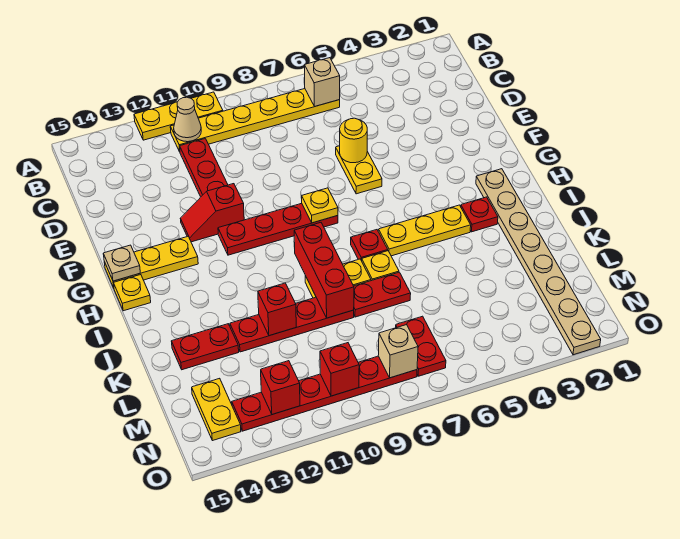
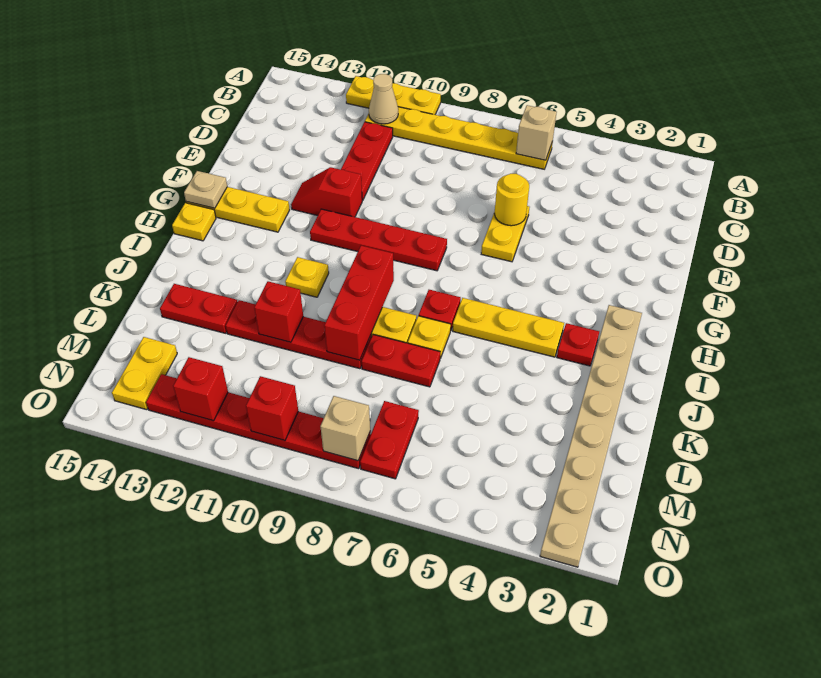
yellow plate G8 level 2 -> yellow plate I11 level 1

